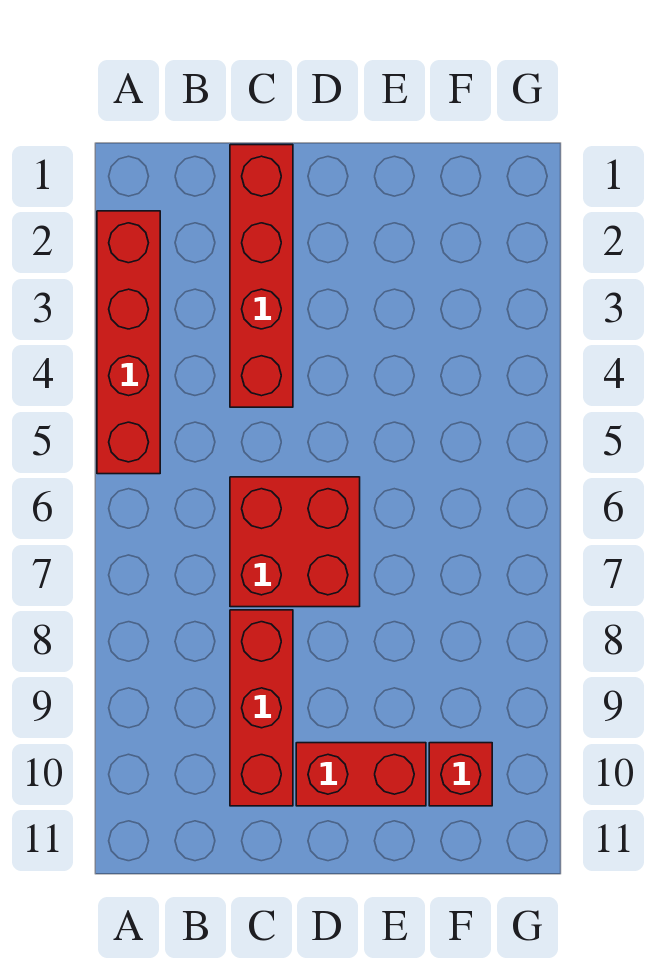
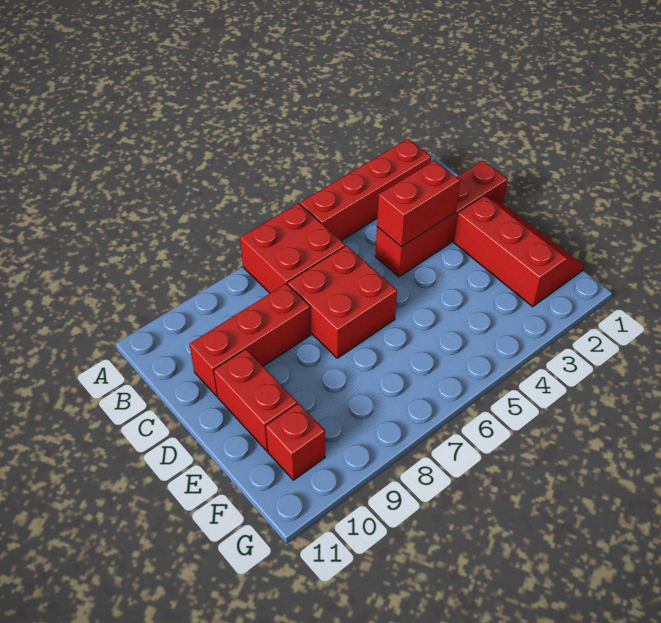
none -> red brick A6:B7 level 1
none -> red brick C3:C4 level 2
none -> red slope D1:F2 level 1 top 2

